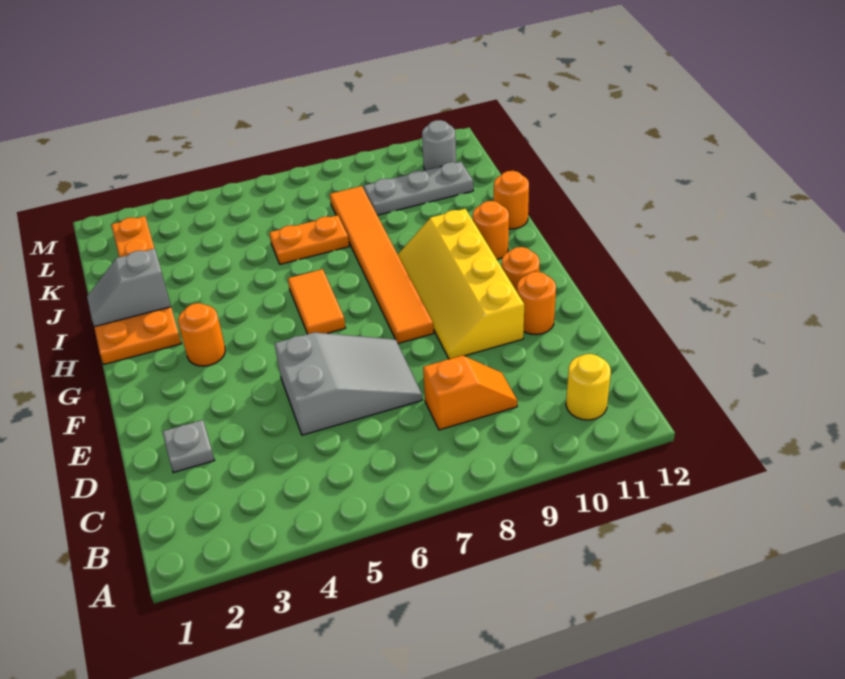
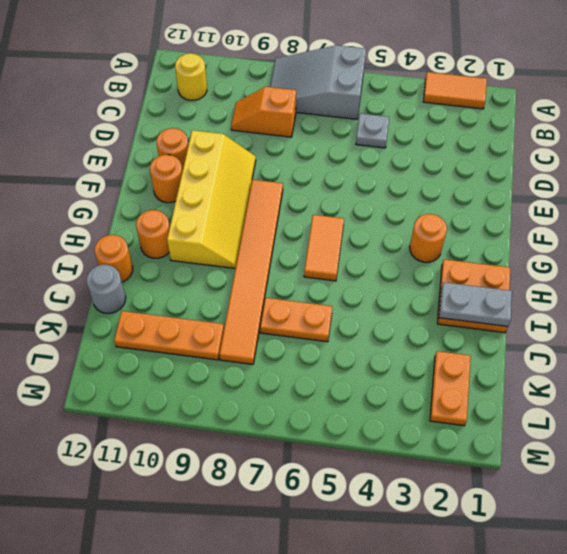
none -> orange tile A2:A3 level 1
grey plate D2 level 1 -> grey plate C5 level 1
grey slope D5:E7 level 1 top 5 -> grey slope A6:B8 level 1 top 6
grey slope I1:I2 level 2 top 2 -> grey plate I1:I2 level 2
grey plate K9:K11 level 1 -> orange plate K9:K11 level 1
grey round brick L11 level 1 -> grey round brick J12 level 1

